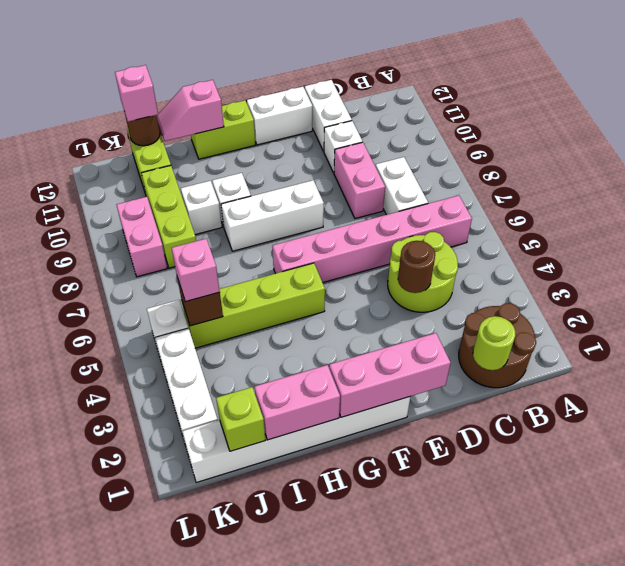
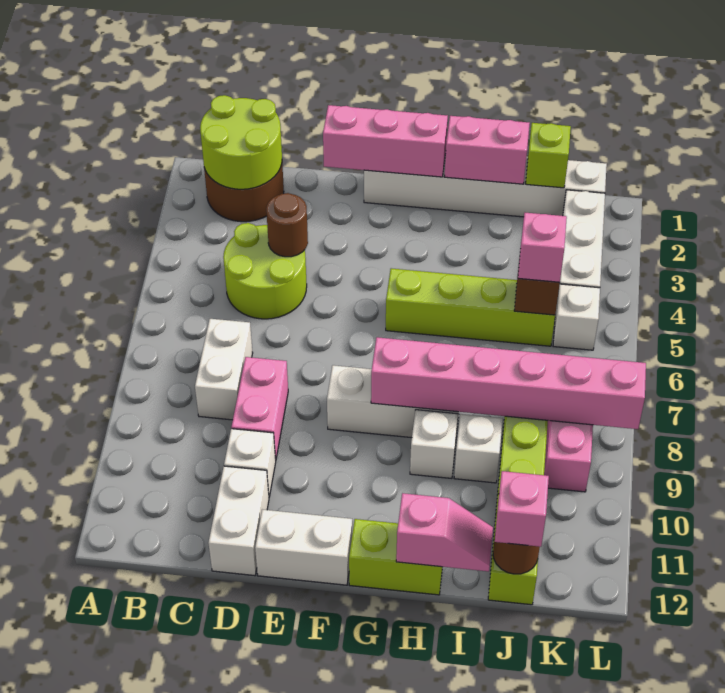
pink brick B6:G6 level 1 -> pink brick G8:L8 level 2
lime round brick C1 level 2 -> lime round brick B1:C2 level 2

